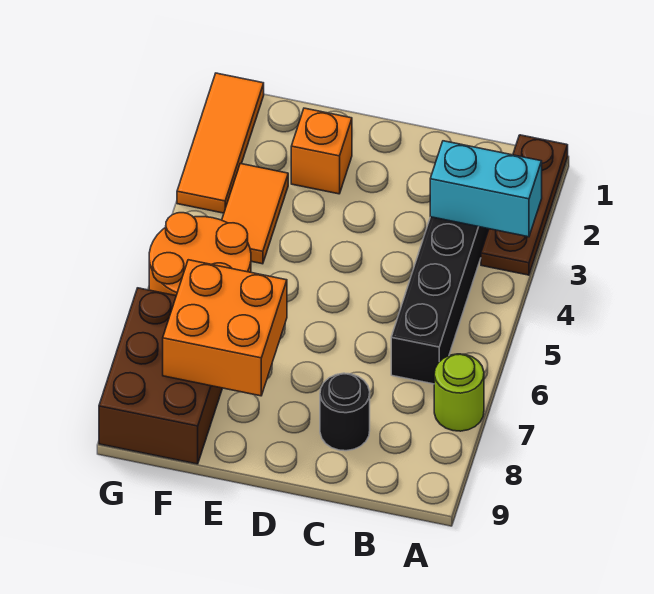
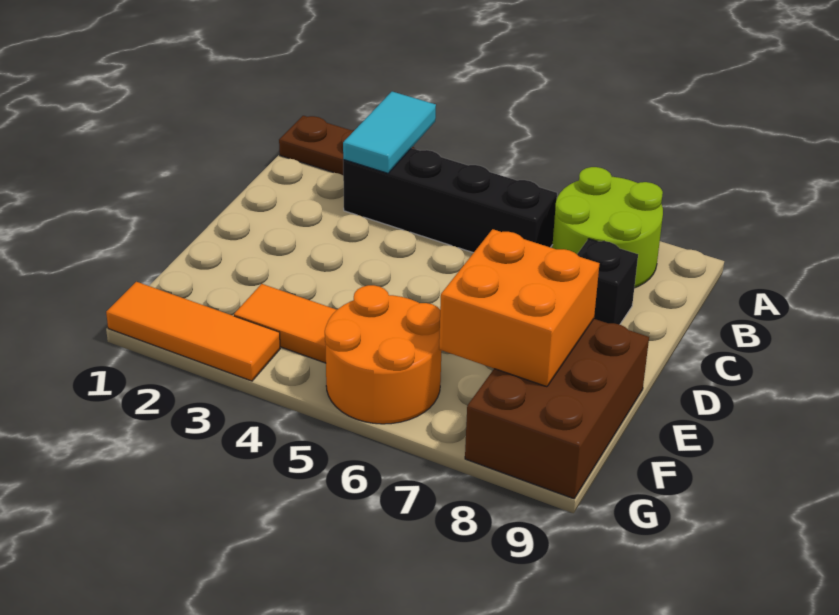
cyan brick A3:B3 level 2 -> cyan tile A3:B3 level 2
lime round brick A7 level 1 -> lime round brick A7:B8 level 1
black round brick C8 level 1 -> black brick C8 level 1
orange brick E2 level 1 -> none
brown brick F7:G9 level 1 -> brown brick E8:G9 level 1

